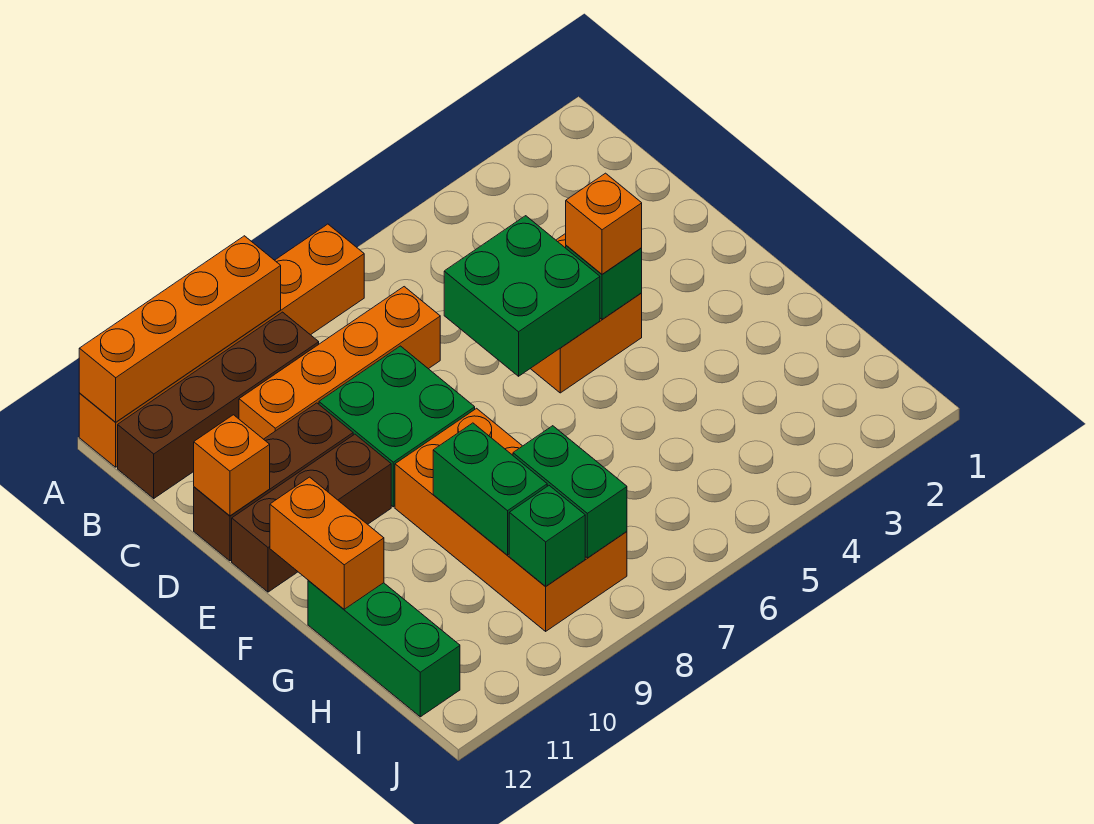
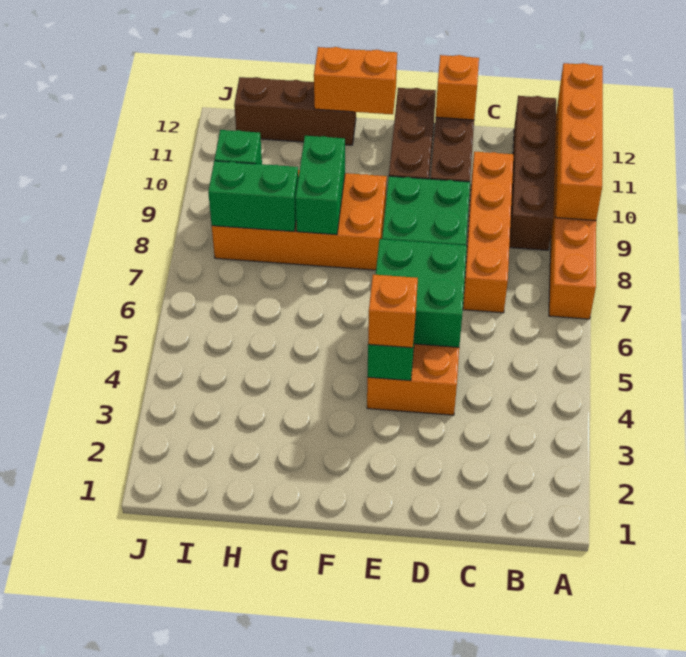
green brick G9:H9 level 2 -> green brick G8:G9 level 2
green brick G12:I12 level 1 -> brown brick G12:I12 level 1

